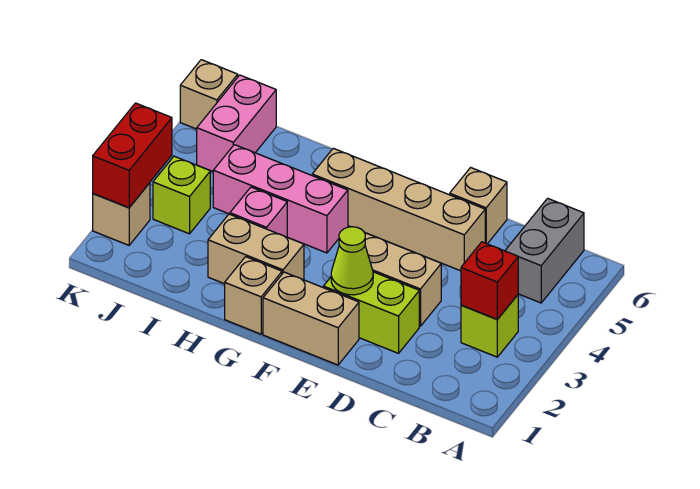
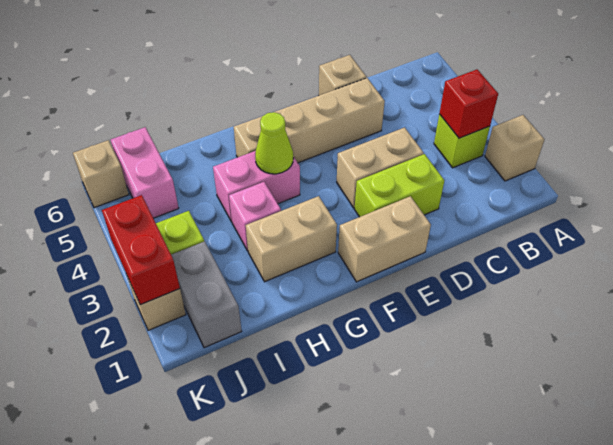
grey brick B5:B6 level 1 -> grey brick J1:J2 level 1
lime cone E2 level 2 -> lime cone G4 level 2
tan brick G1 level 1 -> tan brick A2 level 1
pink brick G4:I4 level 1 -> pink brick G4:H4 level 1

